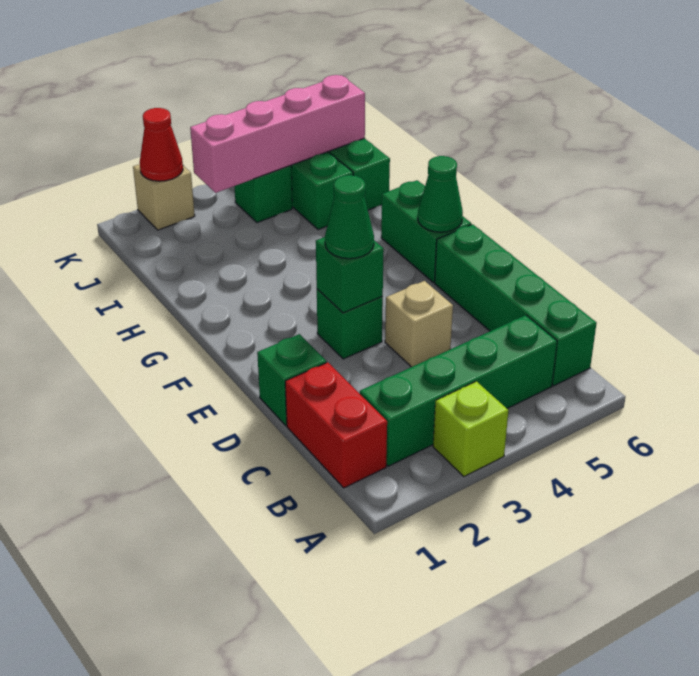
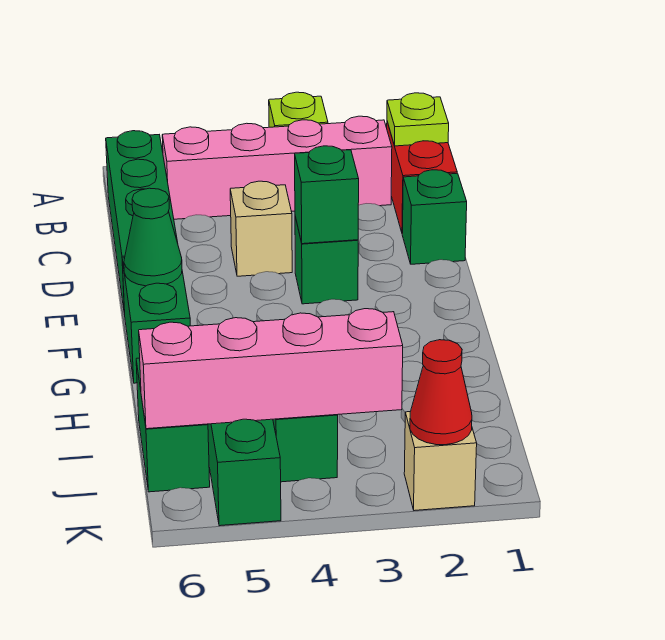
none -> lime plate B1 level 2
green brick B2:B5 level 1 -> pink brick B2:B5 level 1
green cone E3 level 3 -> none

